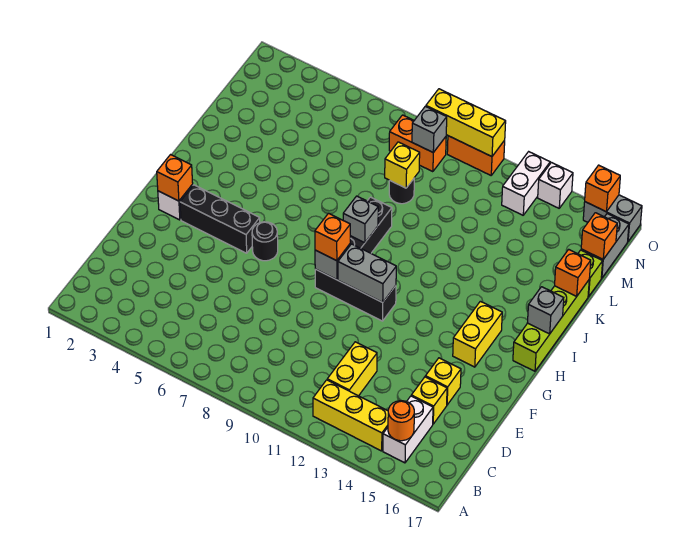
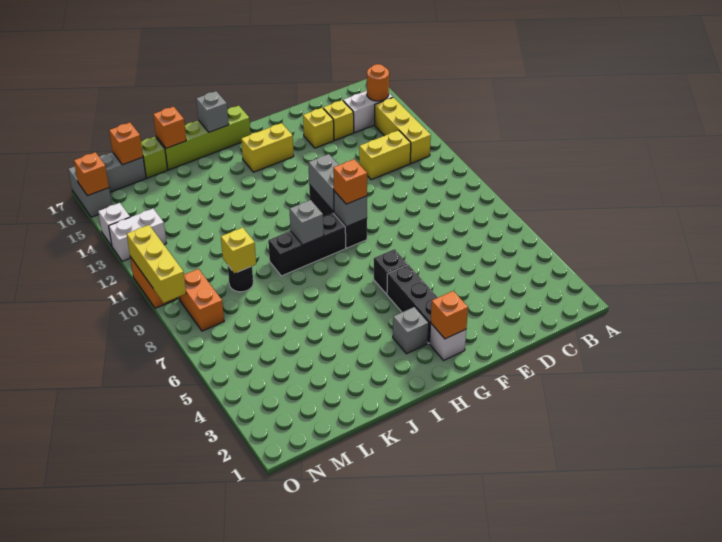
black round brick G6 level 1 -> black brick G6 level 1
grey brick N9 level 2 -> grey brick H3 level 1

